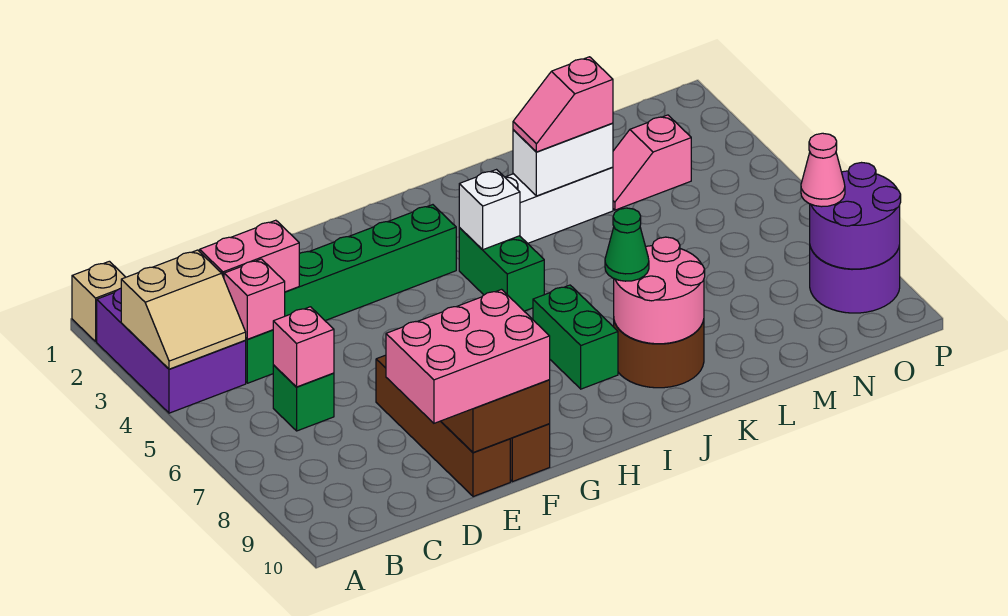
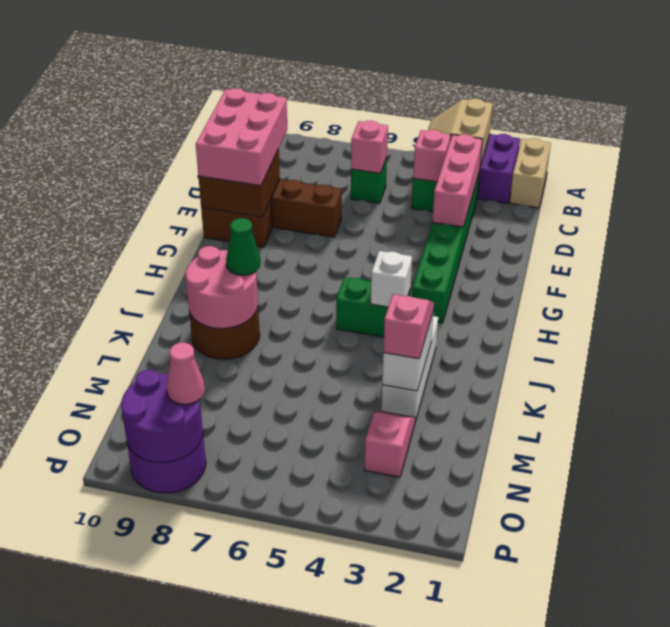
tan brick A1 level 1 -> tan brick A1:B1 level 1
pink brick C3:D3 level 2 -> pink brick C3:E3 level 2
green brick I7:I8 level 1 -> none

